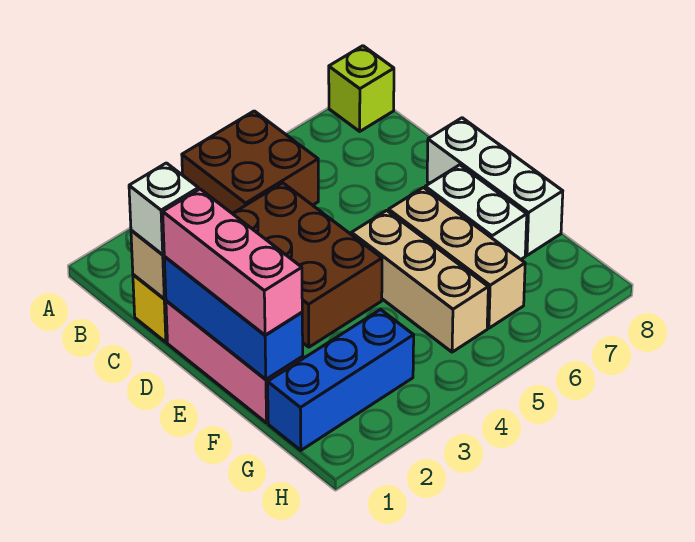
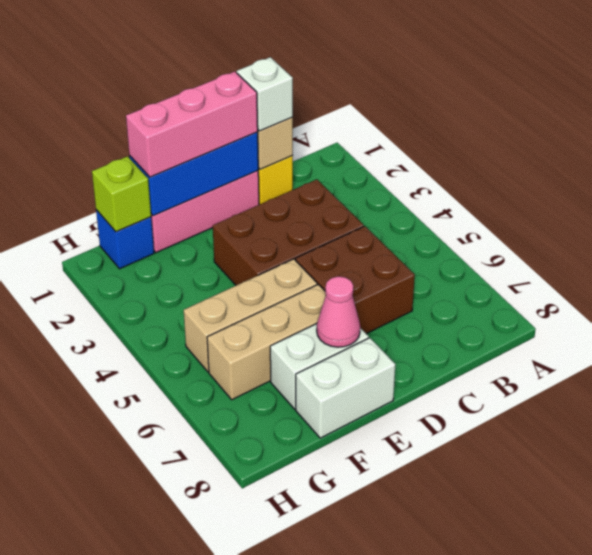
brown brick A4:B5 level 1 -> brown brick C5:D6 level 1
lime brick A8 level 1 -> lime brick G1 level 2
white brick D8:F8 level 1 -> white brick E8:F8 level 1
none -> pink cone E7 level 2
blue brick G1:G3 level 1 -> blue brick G1 level 1

